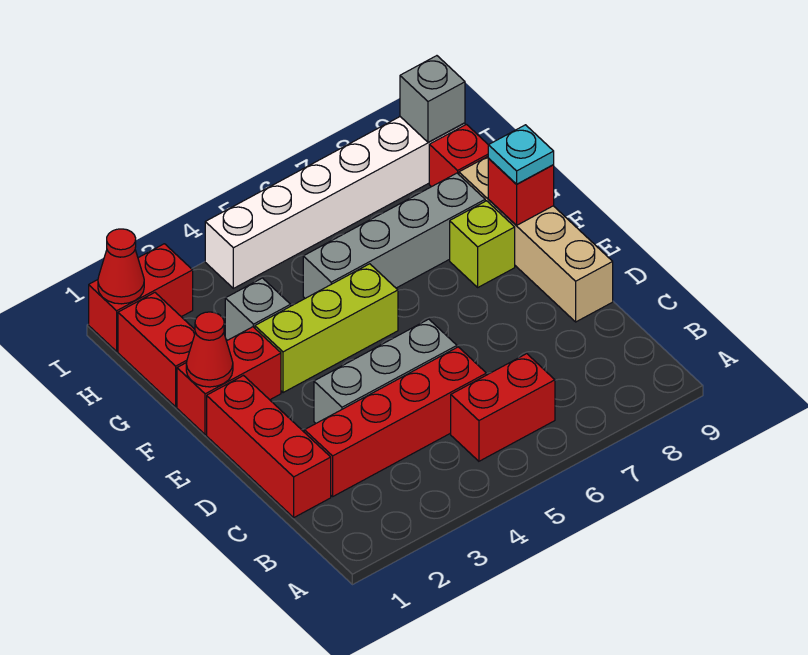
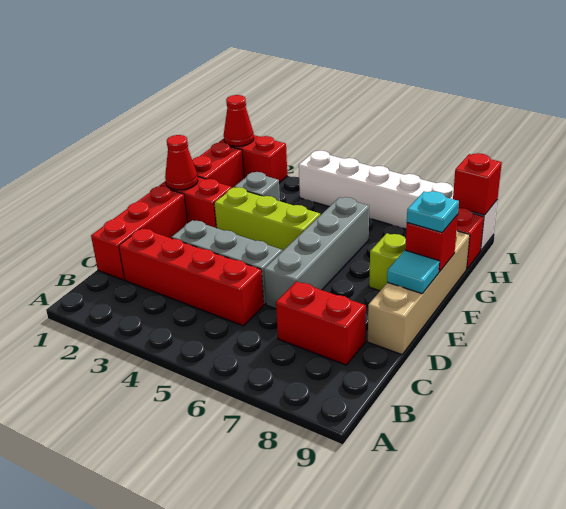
red brick B5:B6 level 1 -> red brick C7:C8 level 1
none -> cyan tile E9 level 2
grey brick G5:G8 level 1 -> grey brick D6:G6 level 1
grey brick I9 level 2 -> red brick I9 level 2

